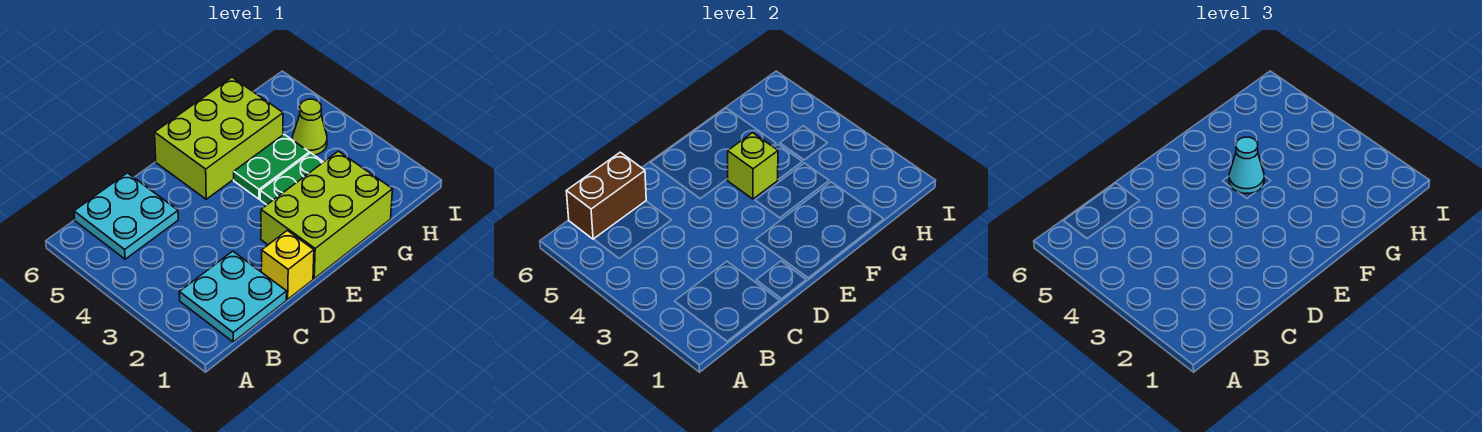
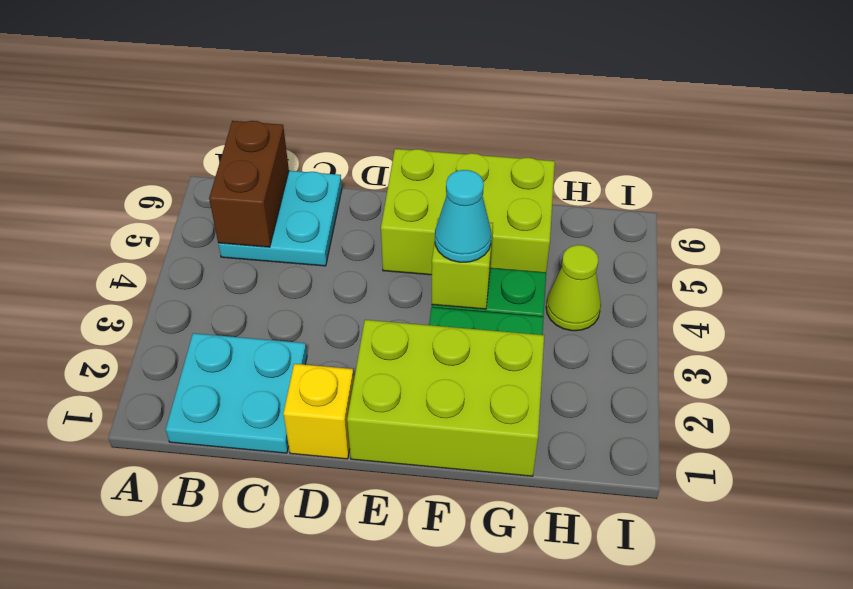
brown brick B6:C6 level 2 -> brown brick B5:B6 level 2

